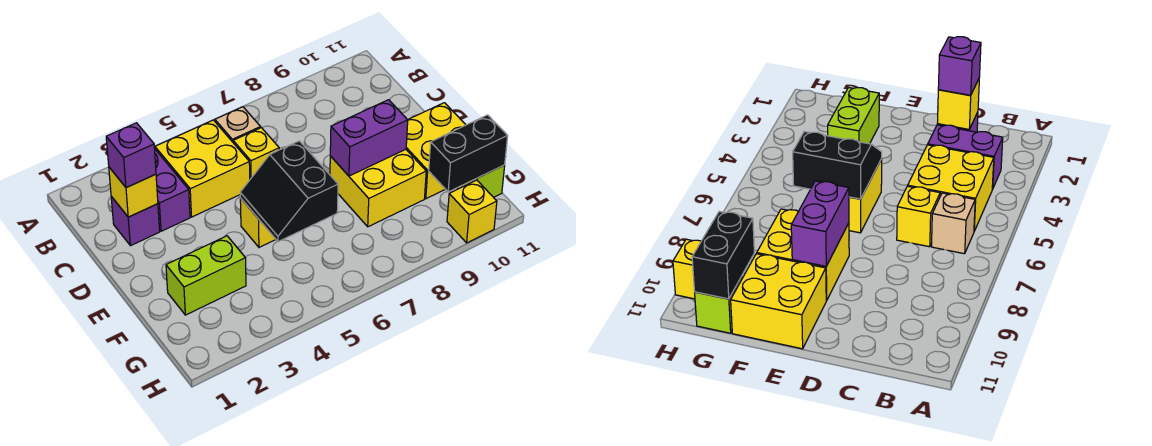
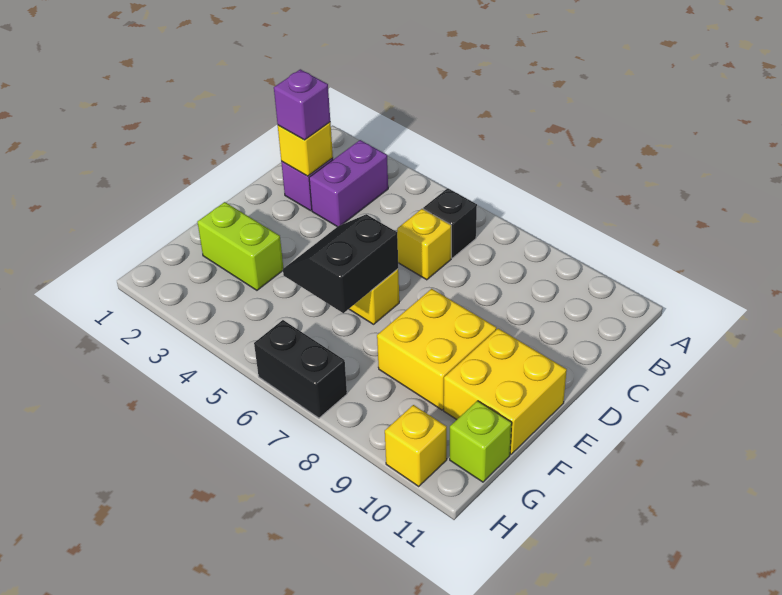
yellow brick B4:C5 level 1 -> none
tan brick B6 level 1 -> black brick B6 level 1
purple brick E8:E9 level 2 -> none
black brick G10:G11 level 2 -> black brick H6:H7 level 1

